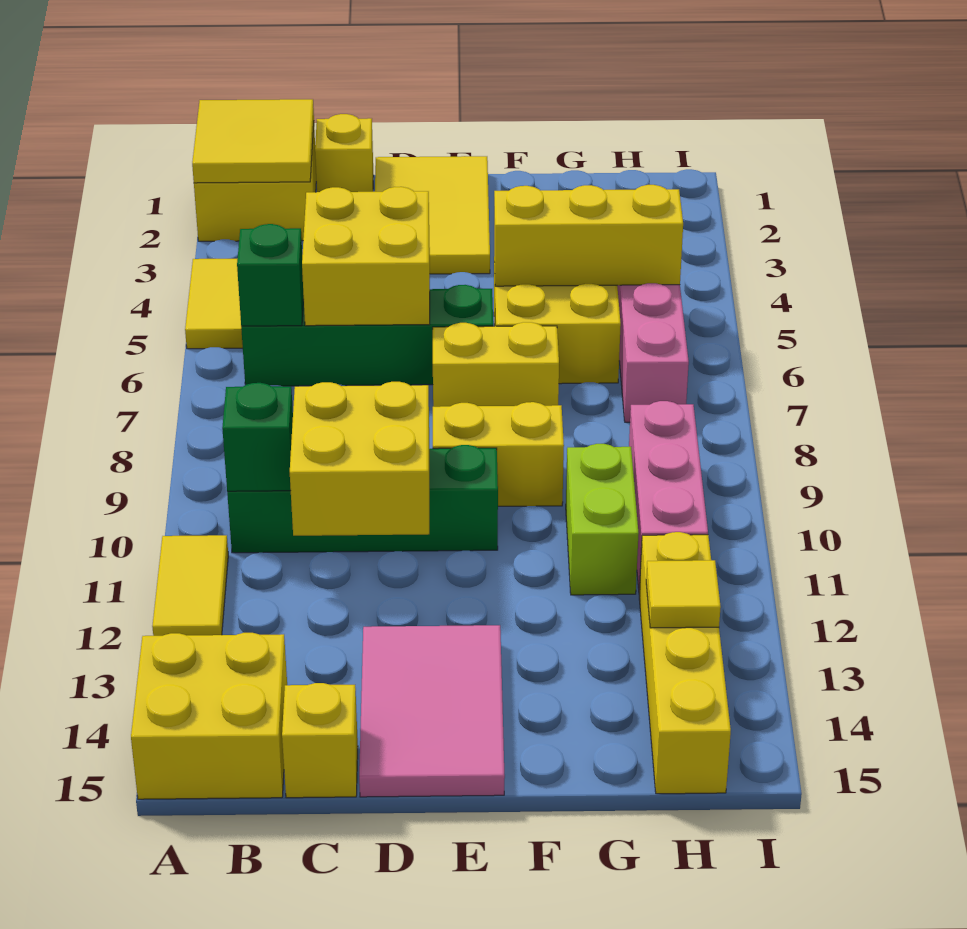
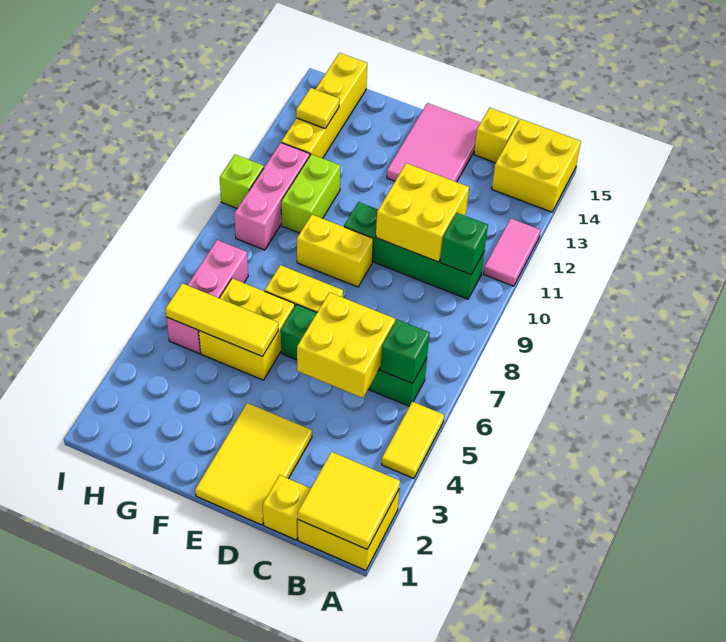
yellow tile A11:A12 level 1 -> pink tile A11:A12 level 1
yellow brick F5:H5 level 2 -> yellow tile F5:H5 level 2
none -> lime brick I10 level 1

